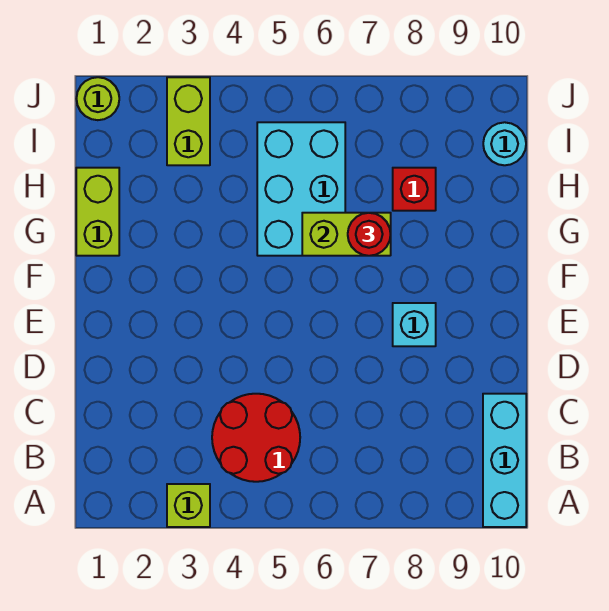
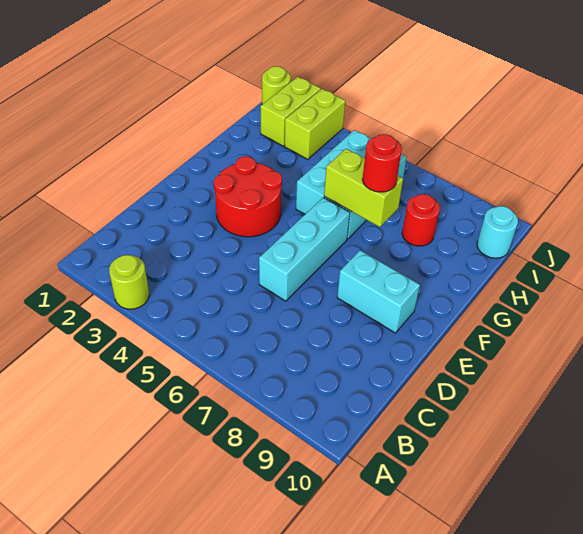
lime brick A3 level 1 -> lime round brick A3 level 1
cyan brick A10:C10 level 1 -> cyan brick D6:F6 level 1
red round brick B4:C5 level 1 -> red round brick E3:F4 level 1
cyan brick E8 level 1 -> cyan brick E8:E9 level 1
lime brick G1:H1 level 1 -> lime brick I2:J2 level 1
red brick H8 level 1 -> red round brick H8 level 1

